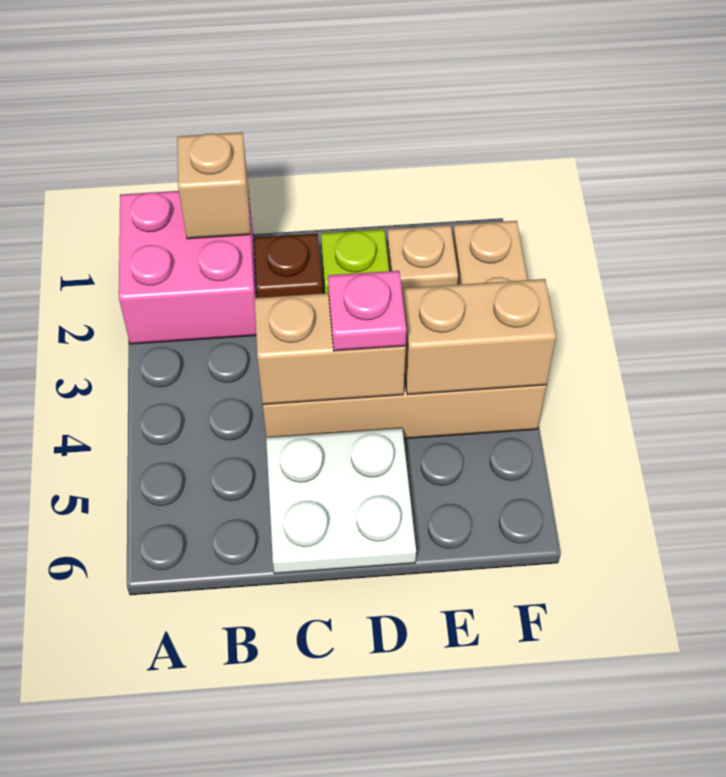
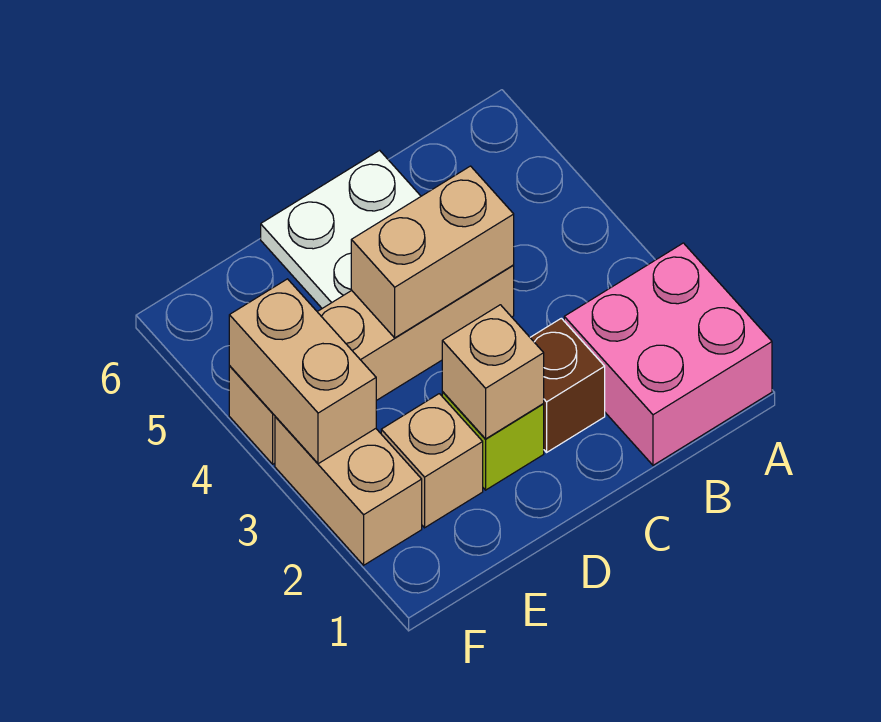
tan brick B1 level 2 -> tan brick D2 level 2
pink plate D4 level 3 -> none
tan brick E4:F4 level 2 -> tan brick F3:F4 level 2

